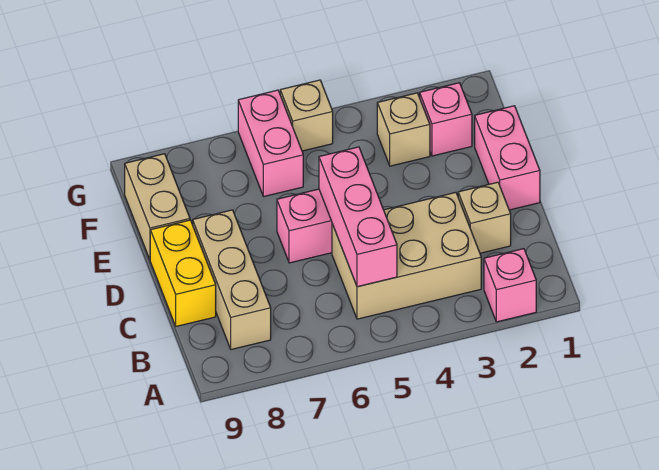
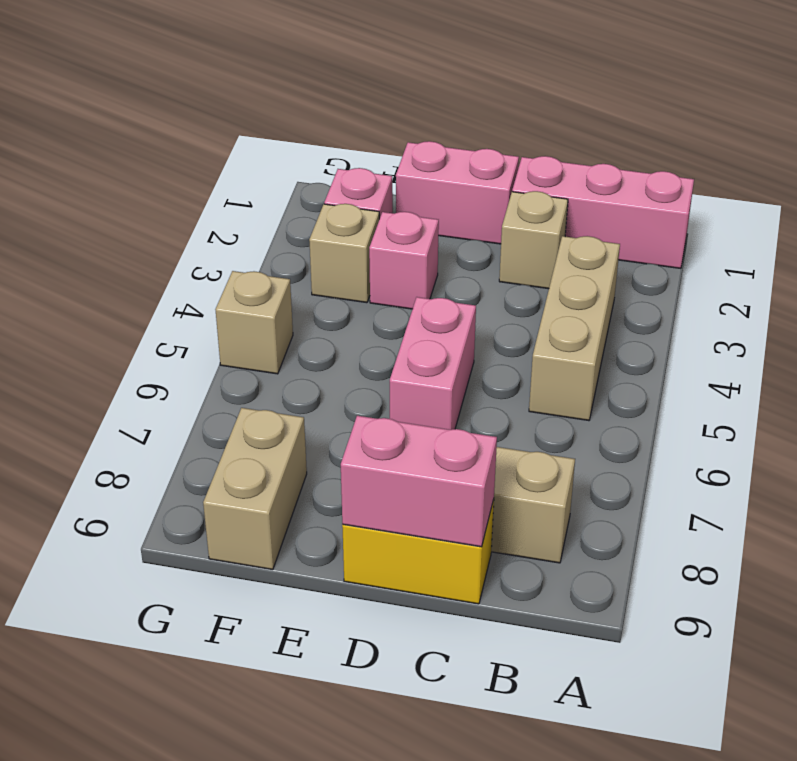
pink brick A2 level 1 -> pink brick E3 level 1
tan brick B3:C5 level 1 -> tan brick B3:B5 level 1
pink brick B5:D5 level 2 -> pink brick A1:C1 level 1
tan brick E9:F9 level 1 -> tan brick F8:F9 level 1
pink brick F6:G6 level 1 -> pink brick C9:D9 level 2

